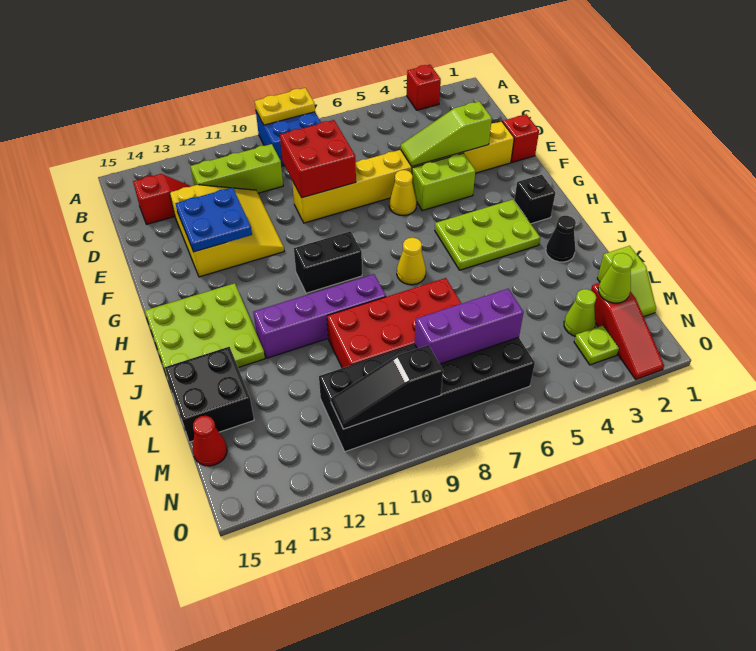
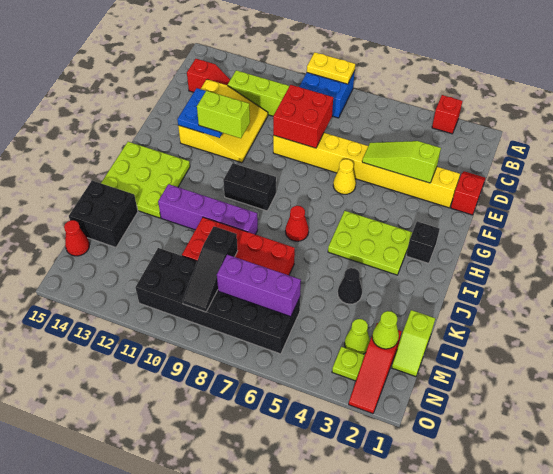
lime brick F4:F5 level 1 -> lime brick F11:F12 level 3
yellow cone I7 level 1 -> red cone I7 level 1
black cone J2 level 1 -> black cone K4 level 1
black slope N9:N11 level 2 top 9 -> black slope L9:N9 level 2 top L

